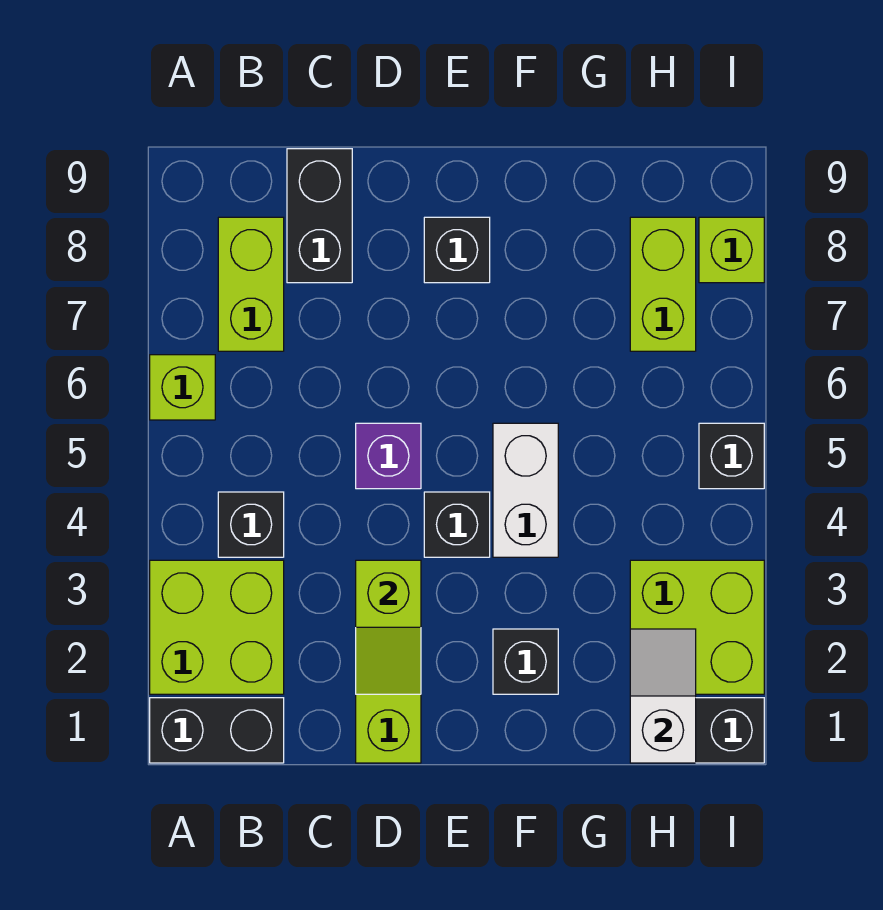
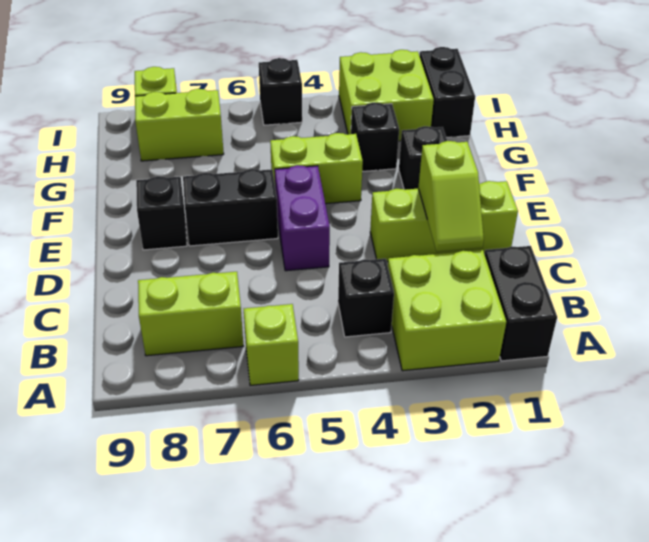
black brick C8:C9 level 1 -> black brick E6:E7 level 1
lime slope D2:D3 level 2 top 3 -> lime slope C2:D2 level 2 top D
purple brick D5 level 1 -> purple brick D5:E5 level 1
black brick E4 level 1 -> black brick G3 level 1
white brick F4:F5 level 1 -> lime brick F4:F5 level 1
white slope H1:H2 level 2 top 1 -> none

